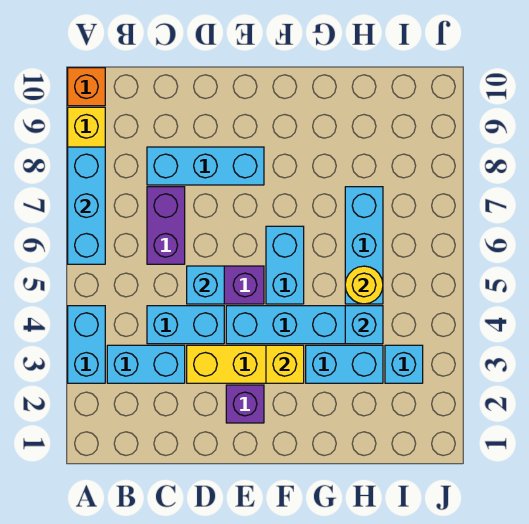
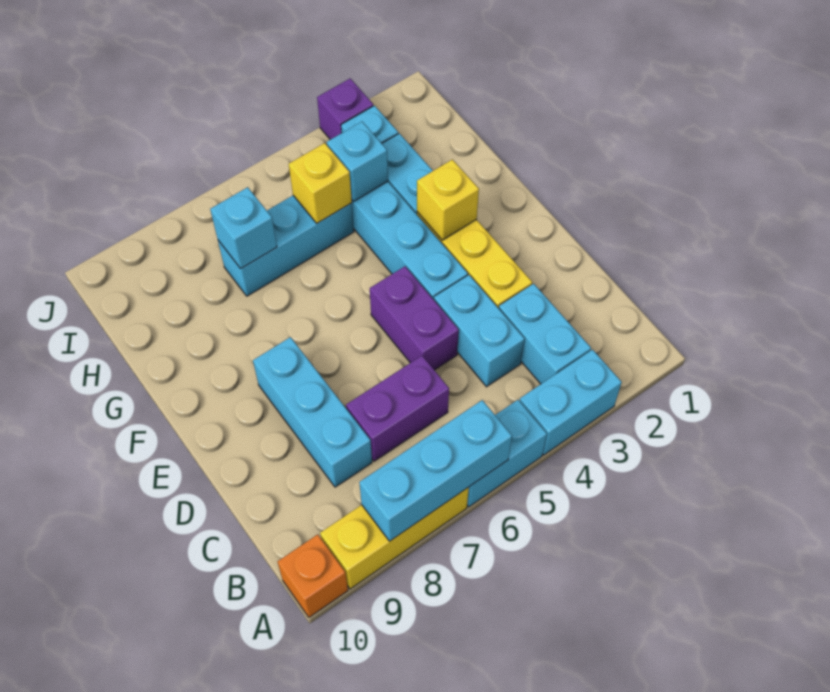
cyan brick D5 level 2 -> cyan brick H7 level 2
purple brick E2 level 1 -> purple brick J3 level 1
cyan brick F5:F6 level 1 -> cyan brick A5:A6 level 1
yellow round brick H5 level 2 -> yellow brick H5 level 2

